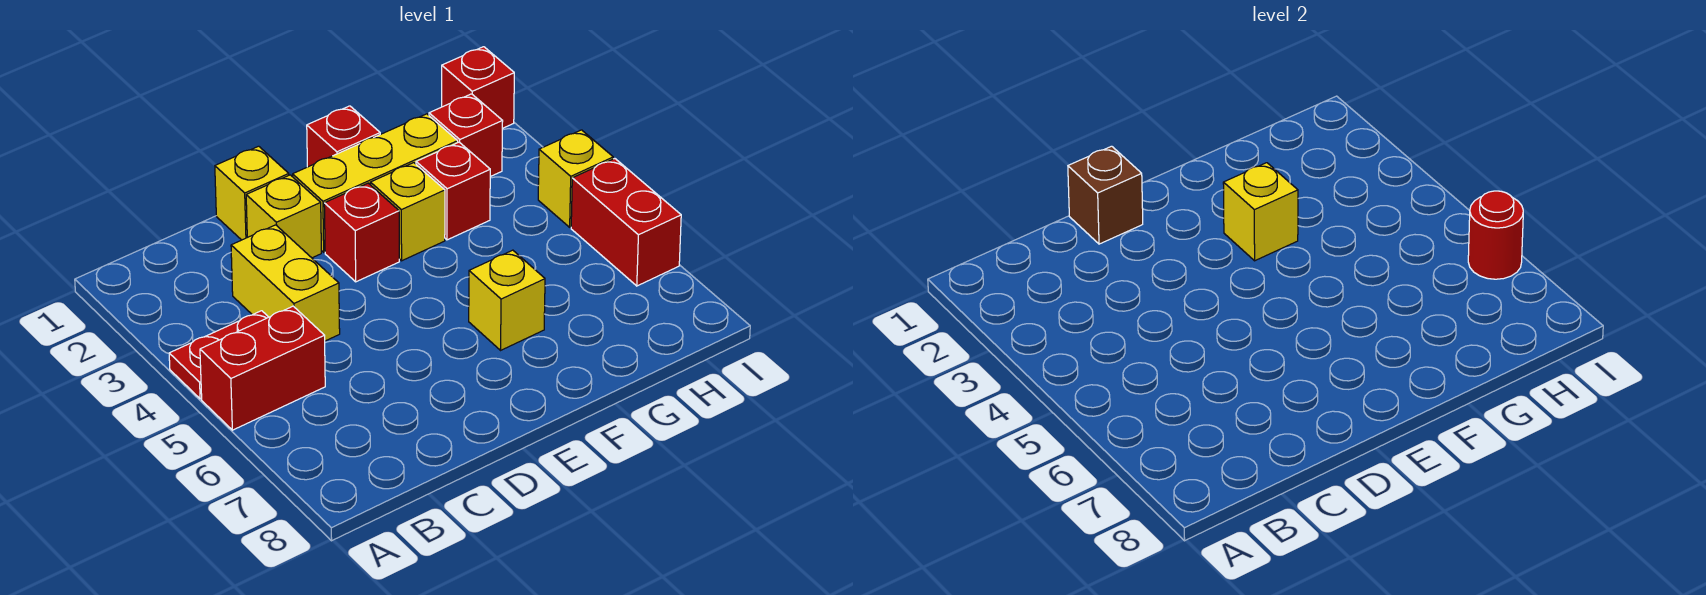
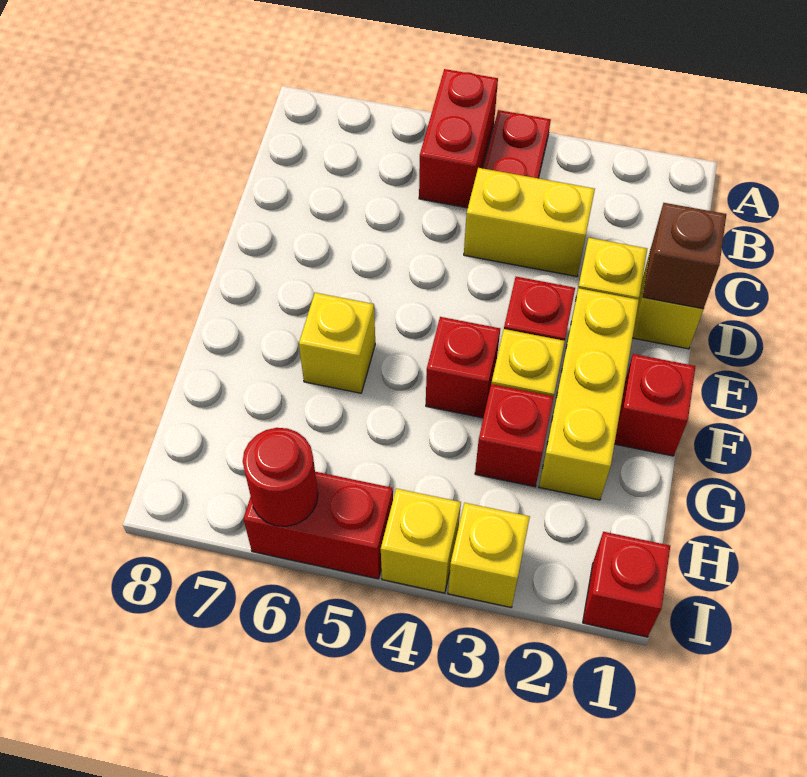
yellow brick F3 level 2 -> yellow brick I3 level 1
red brick H2 level 1 -> red brick F4 level 1

